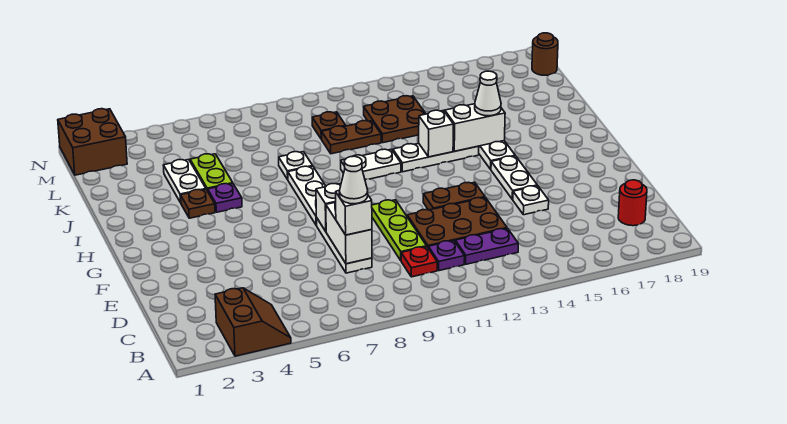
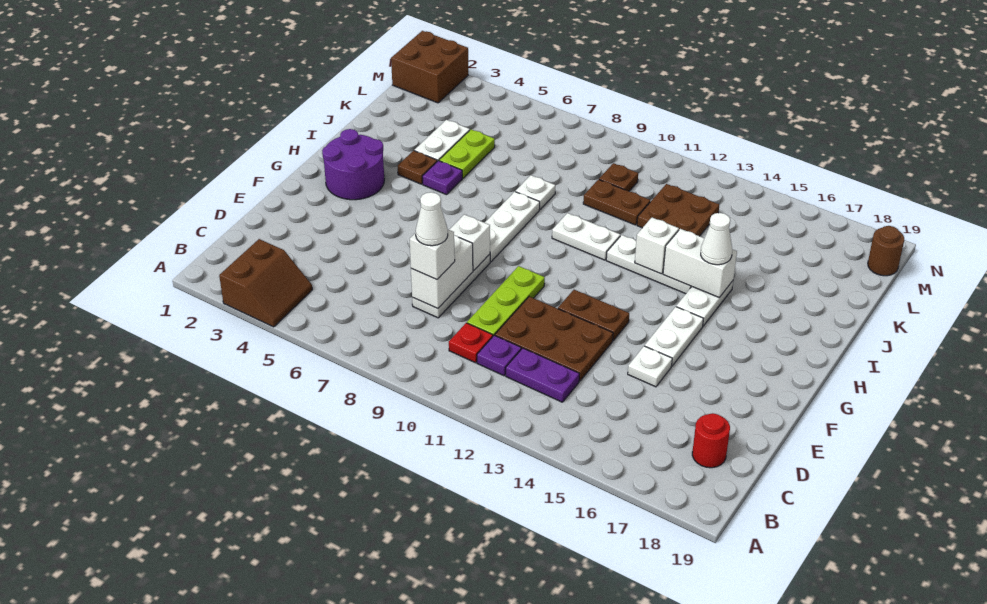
none -> purple round brick G2:H3 level 1

